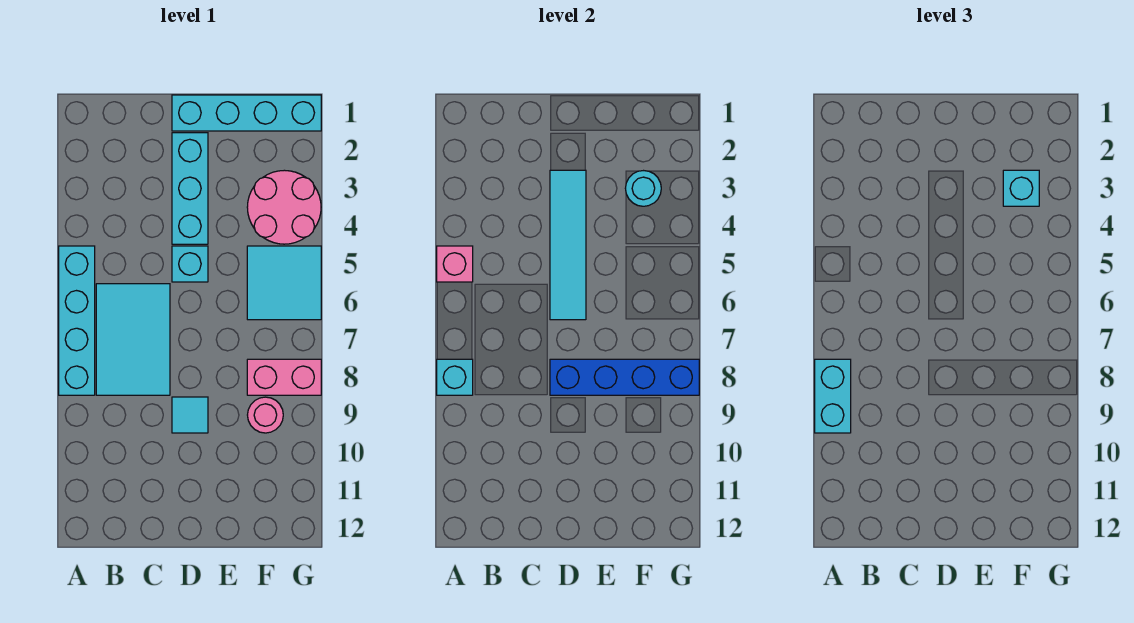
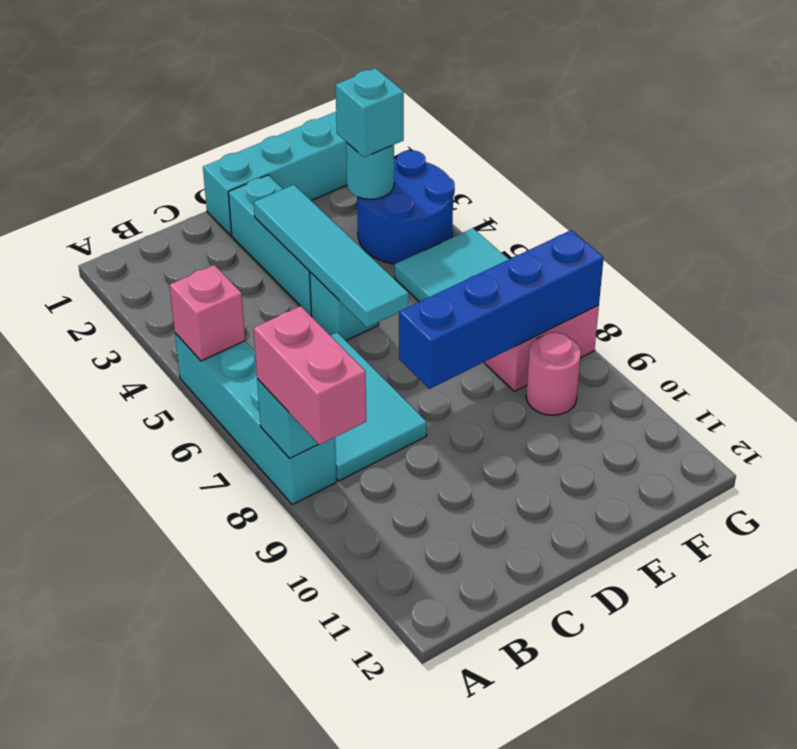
cyan brick A8:A9 level 3 -> pink brick A8:A9 level 3
cyan tile D9 level 1 -> none
pink round brick F3:G4 level 1 -> blue round brick F3:G4 level 1

